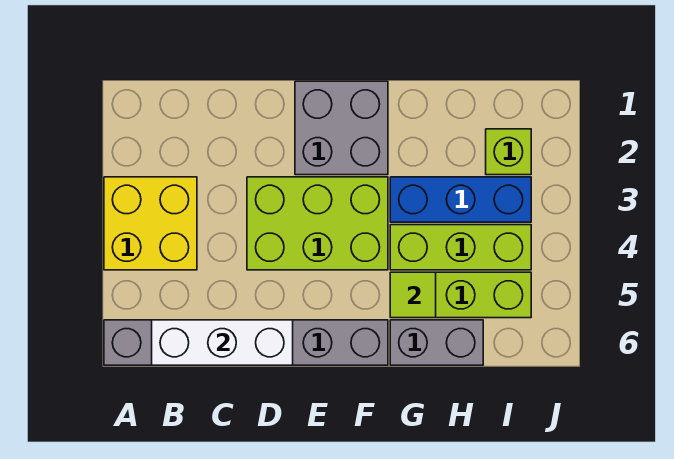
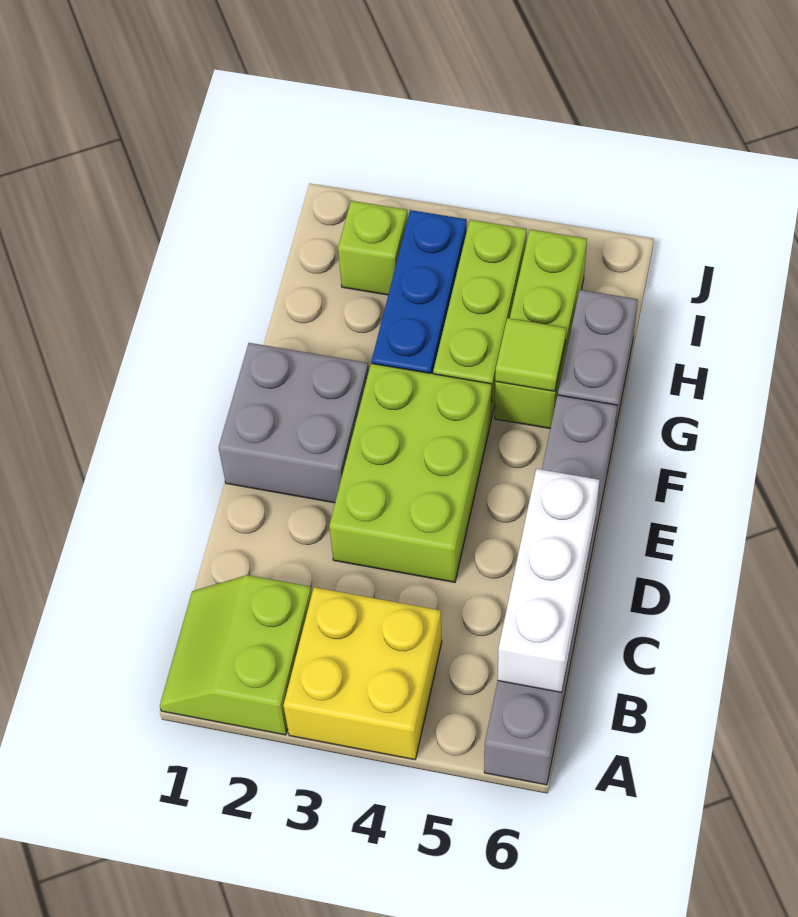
none -> lime slope A1:B2 level 1 top 2

